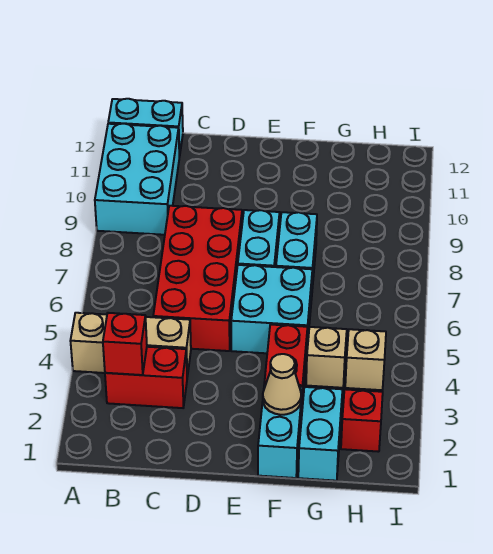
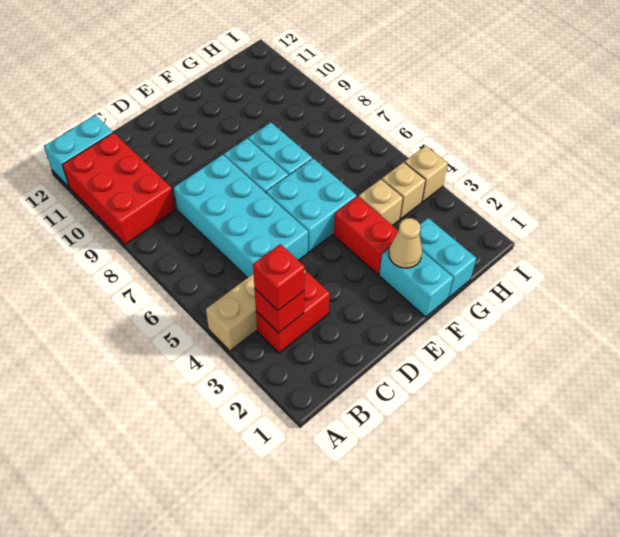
cyan brick A9:B11 level 1 -> red brick A9:B11 level 1
red brick C5:D8 level 1 -> cyan brick C5:D8 level 1
red brick H2 level 1 -> red brick B3 level 3
none -> tan brick I4 level 1

